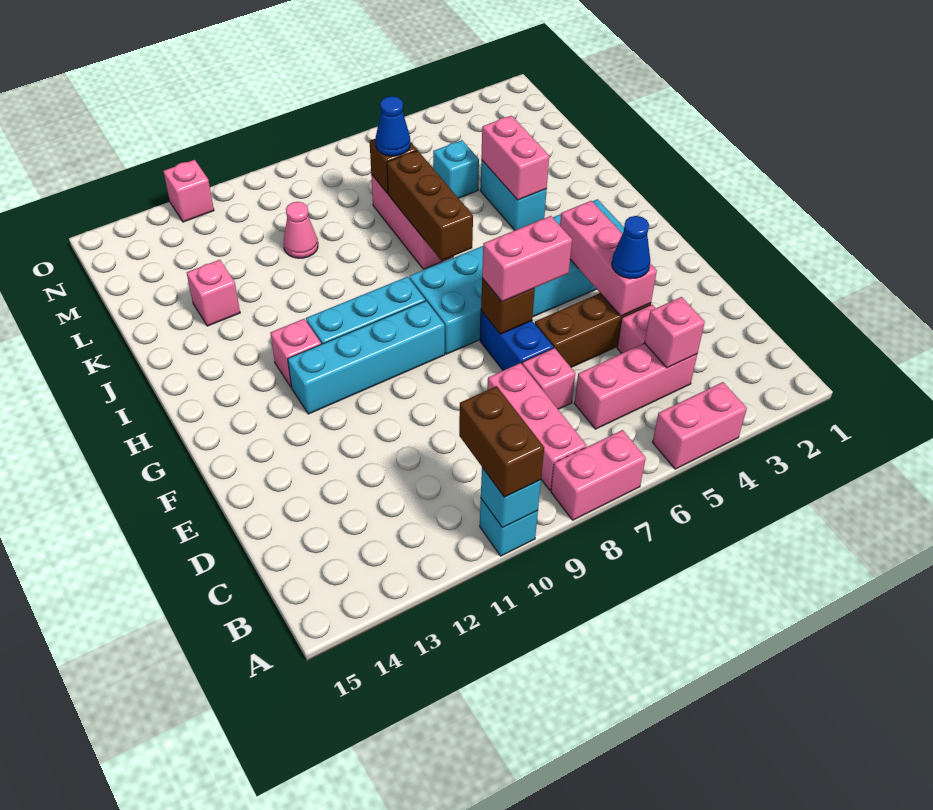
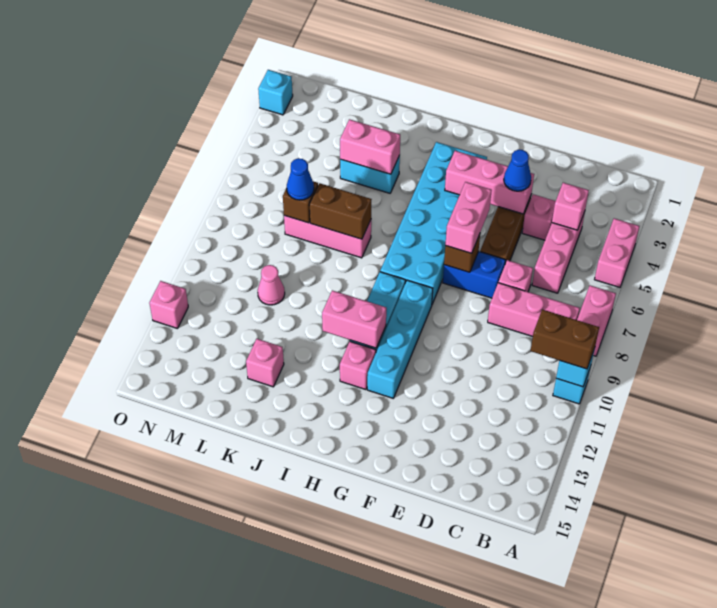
none -> pink brick H11:I11 level 2
brown brick I7:K7 level 2 -> brown brick J7:K7 level 2
cyan brick L5 level 1 -> cyan brick O2 level 1

